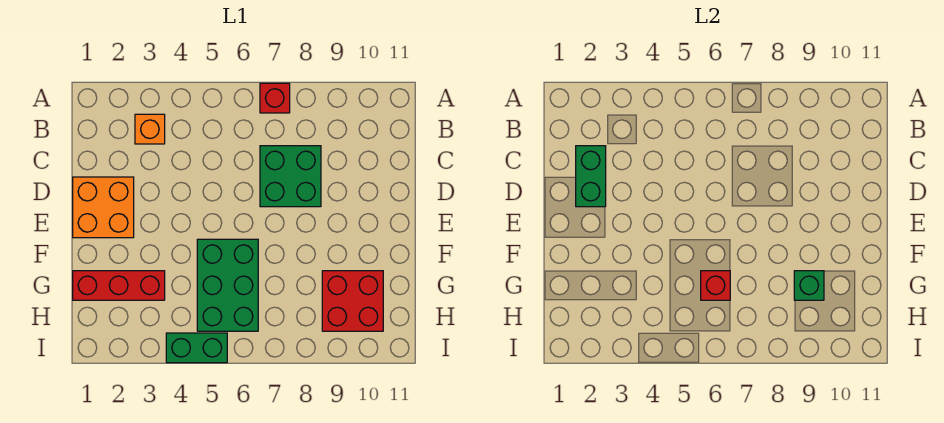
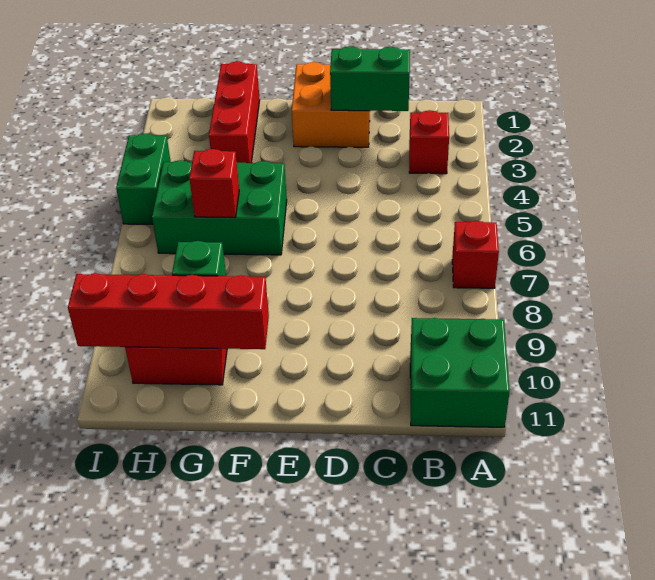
orange brick B3 level 1 -> red brick B3 level 1
green brick C7:D8 level 1 -> green brick A10:B11 level 1
none -> red brick F10:I10 level 2

